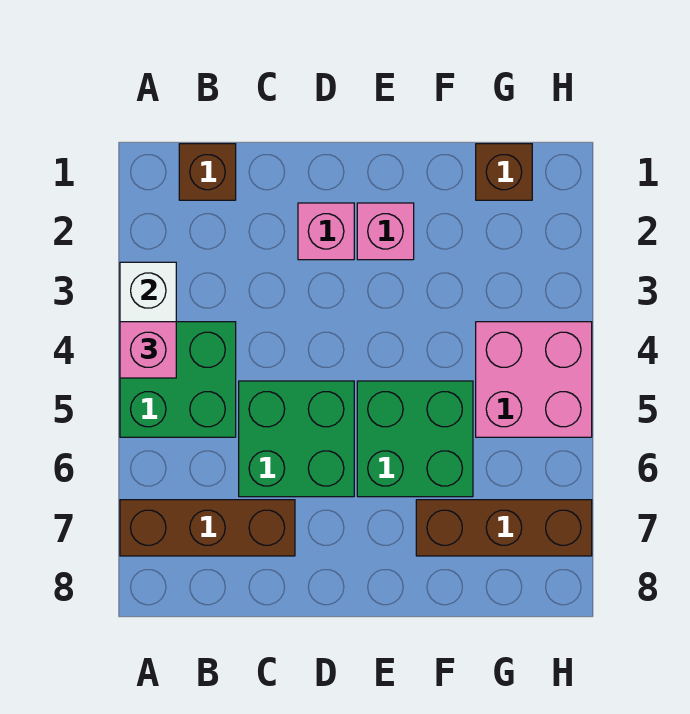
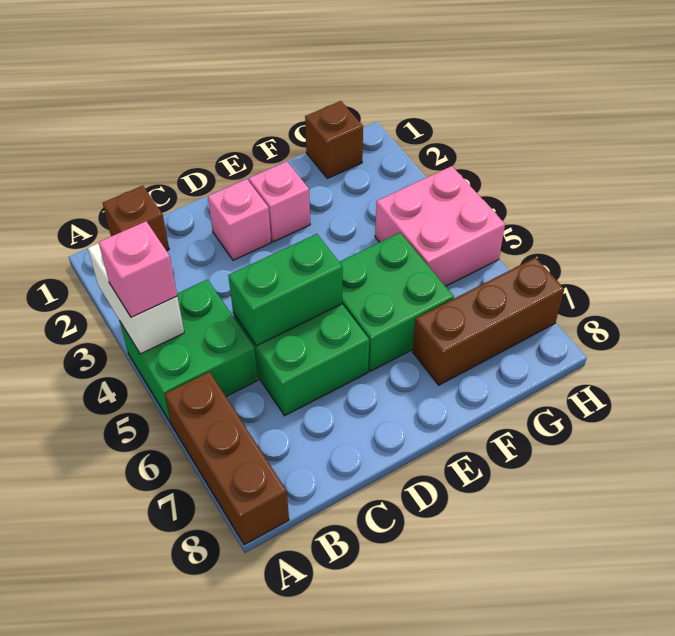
brown brick A7:C7 level 1 -> brown brick A6:A8 level 1
none -> green brick C5:D5 level 2

